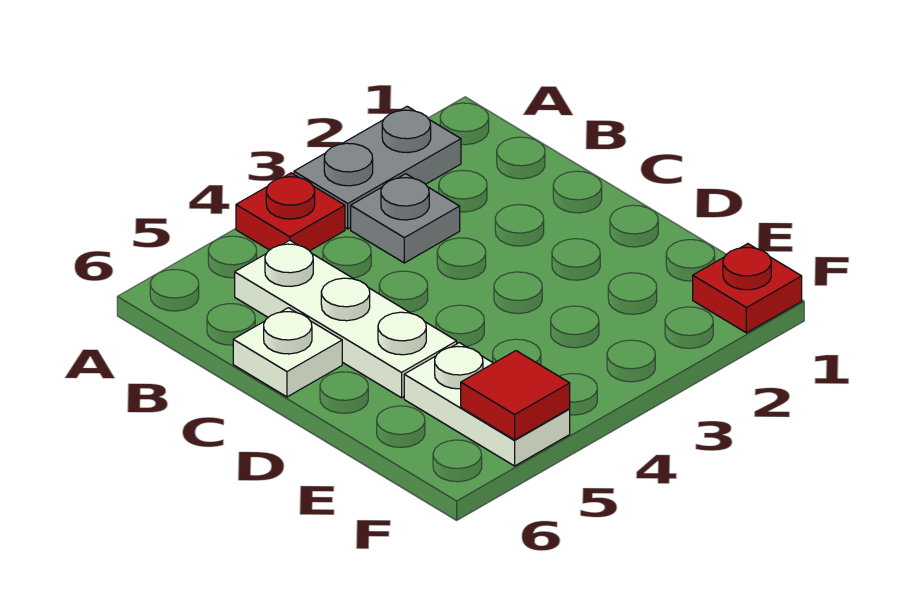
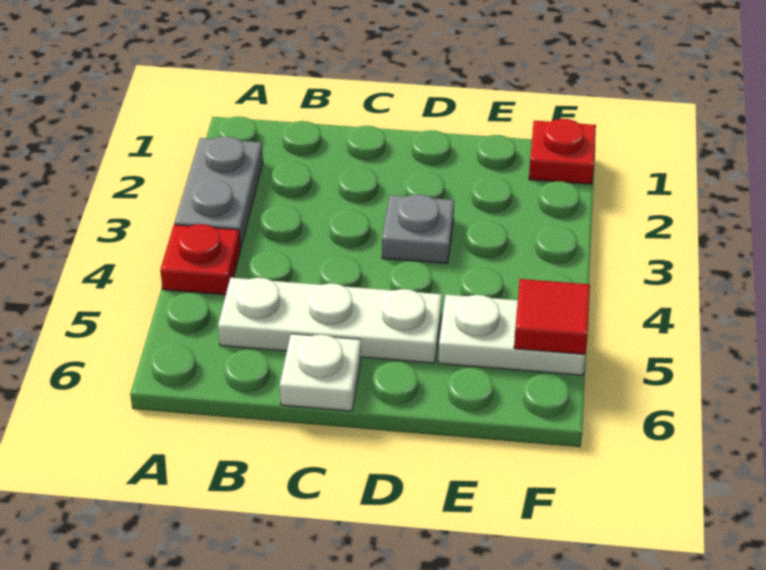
grey plate B3 level 1 -> grey plate D3 level 1

